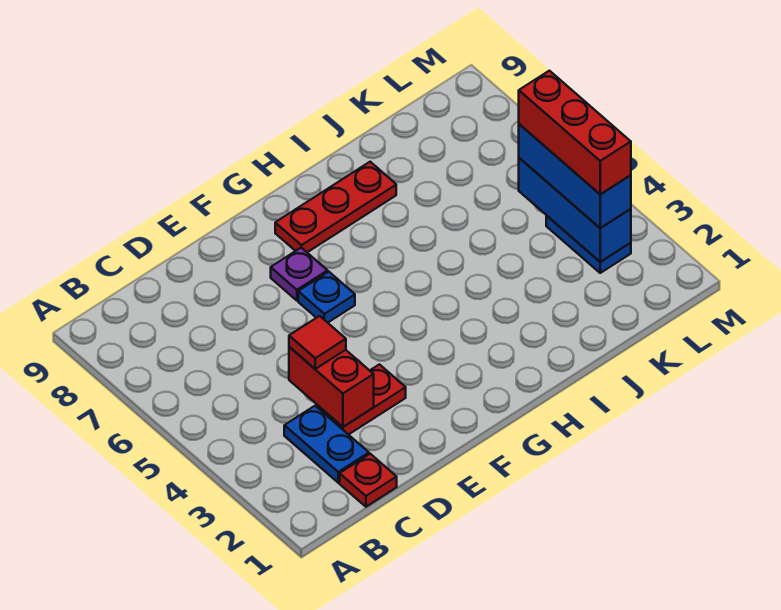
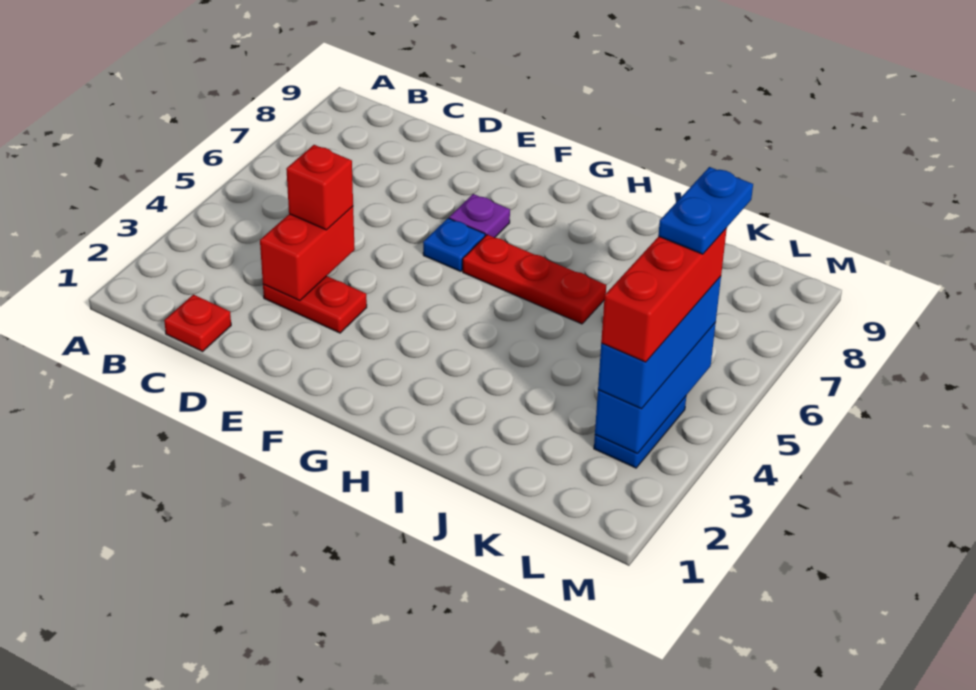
blue plate C2:C3 level 1 -> blue plate L5:L6 level 5
red tile D4 level 3 -> red brick D4 level 3
red plate G8:I8 level 1 -> red plate G6:I6 level 1

